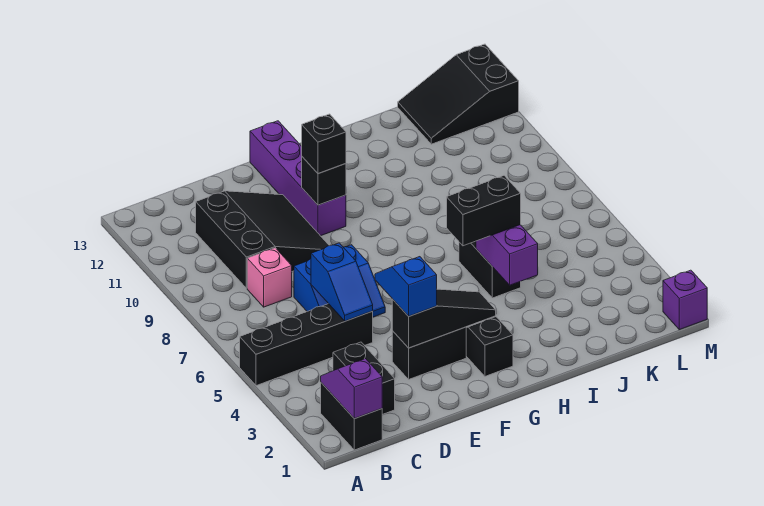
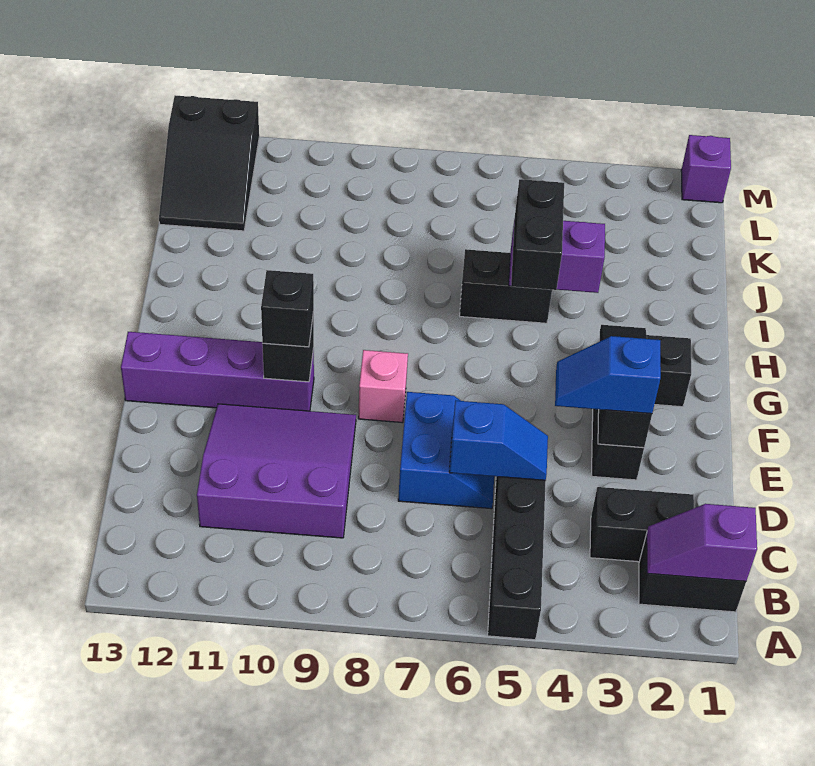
pink brick C8 level 1 -> pink brick F8 level 1
black slope C9:E11 level 1 top C -> purple slope C9:E11 level 1 top C

